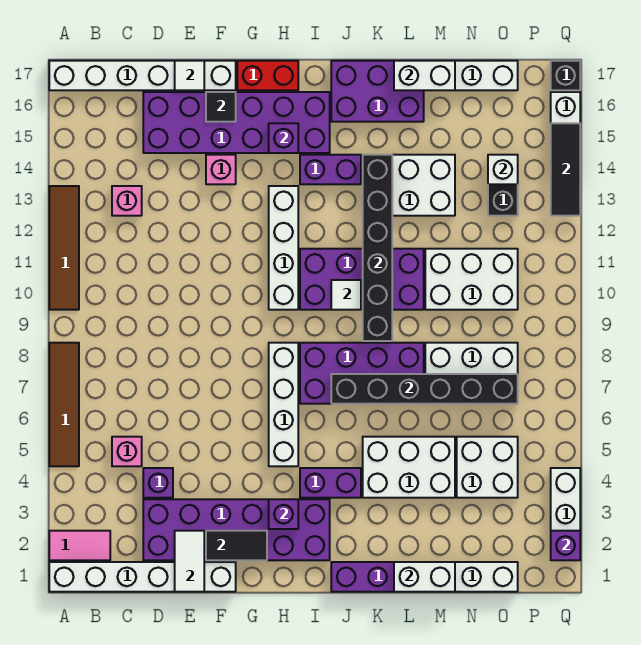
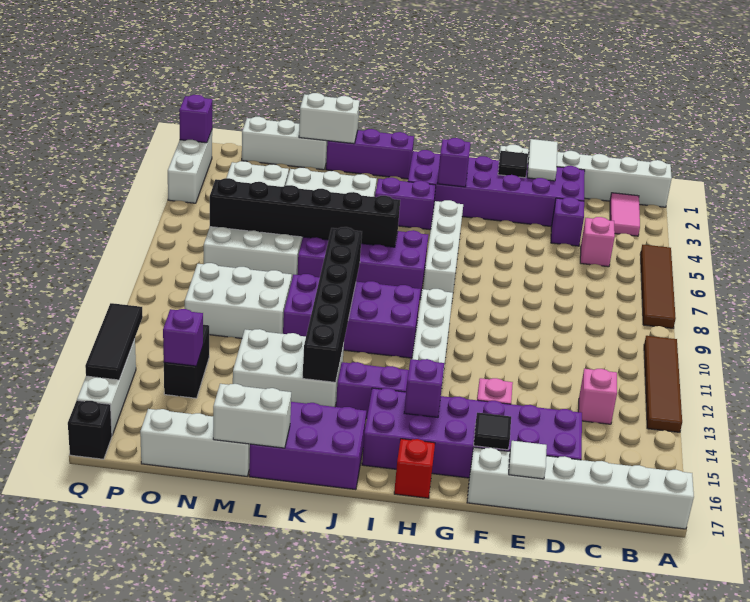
pink tile A2:B2 level 1 -> pink tile B2:B3 level 1
black tile F2:G2 level 2 -> black tile F2 level 2
red brick G17:H17 level 1 -> red brick H17 level 1
white tile J10 level 2 -> none
white brick O14 level 2 -> purple brick O14 level 2

